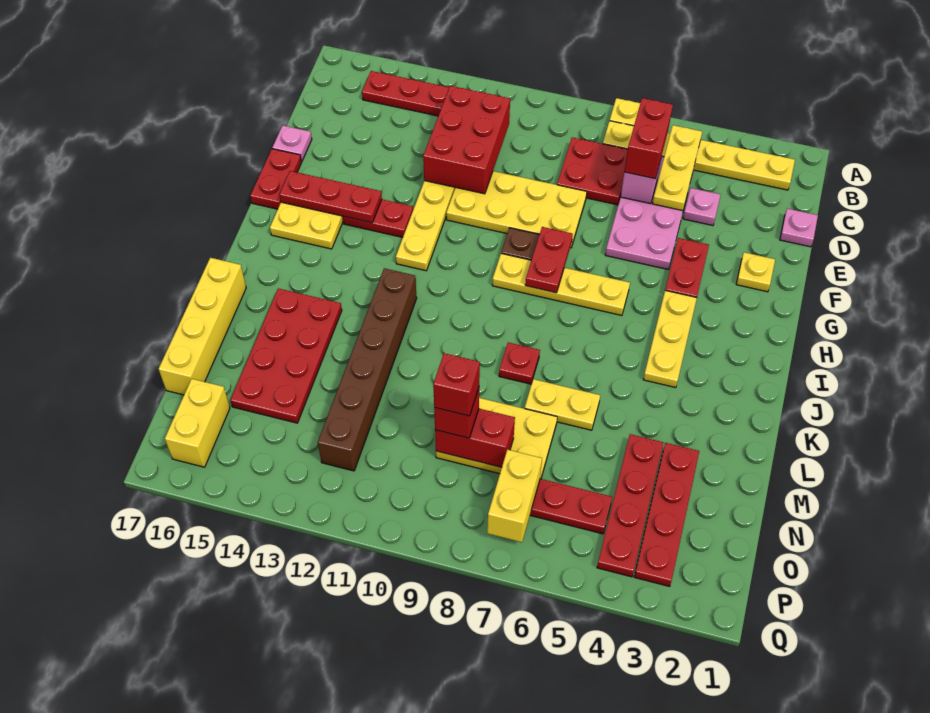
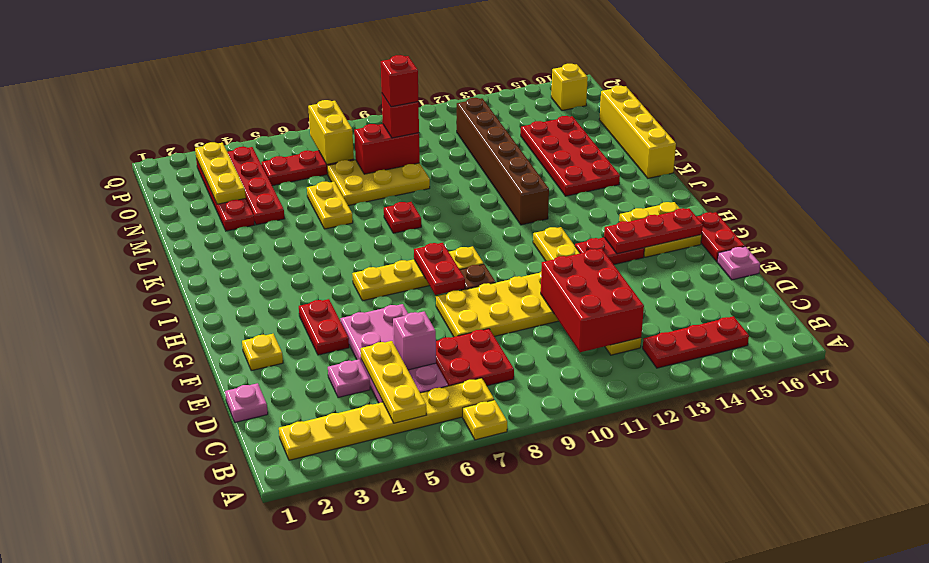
red brick C6:D6 level 3 -> none
yellow plate H4:J4 level 1 -> yellow plate N3:P3 level 2
yellow plate L6:L7 level 1 -> yellow plate L6:M6 level 1
yellow brick O16:P16 level 1 -> yellow brick P16 level 1

